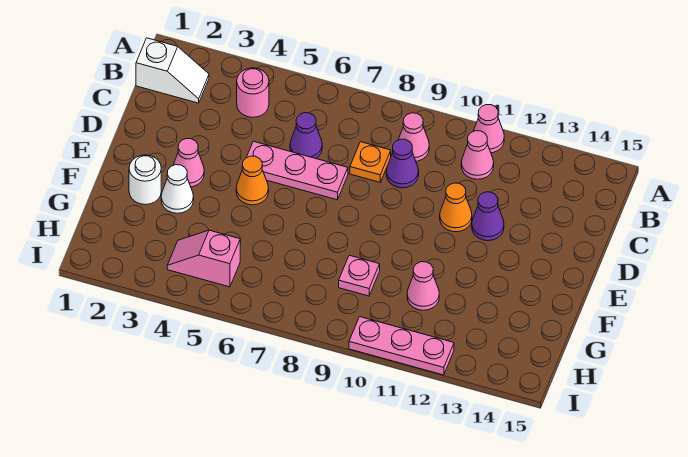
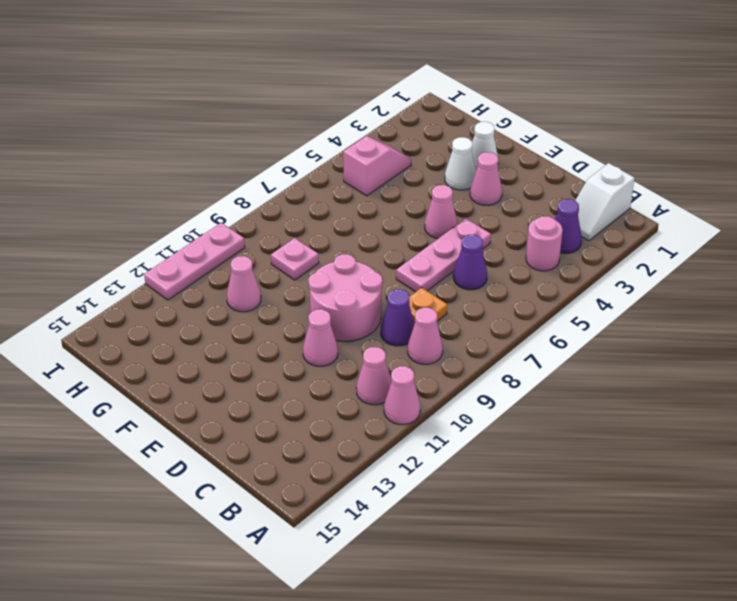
none -> pink round brick D9:E10 level 1
orange cone D11 level 1 -> pink cone D11 level 1
purple cone D12 level 1 -> purple cone B3 level 1
orange cone E5 level 1 -> pink cone E5 level 1
white round brick F2 level 1 -> white cone F2 level 1

